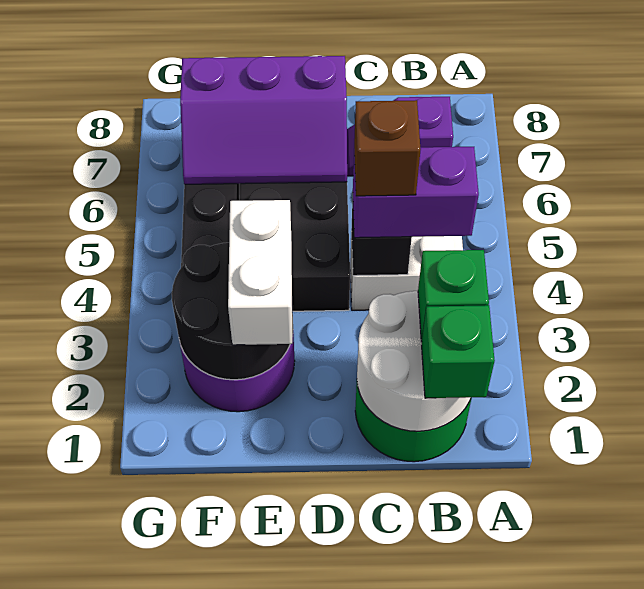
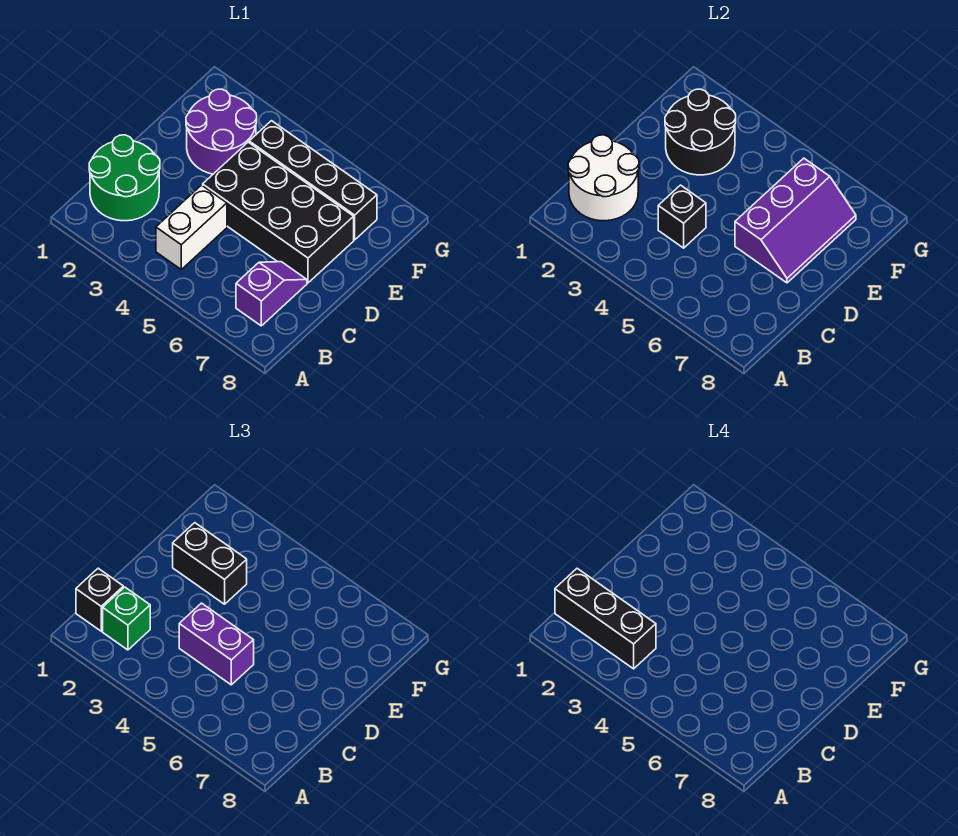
green brick B1 level 3 -> black brick B1 level 3
none -> black brick B1:B3 level 4
purple brick B4:C4 level 3 -> purple brick C4:C5 level 3
brown brick C4 level 4 -> none
purple slope D6:F7 level 2 top 7 -> purple slope D6:F7 level 2 top 6
white brick E2:E3 level 3 -> black brick E2:E3 level 3

